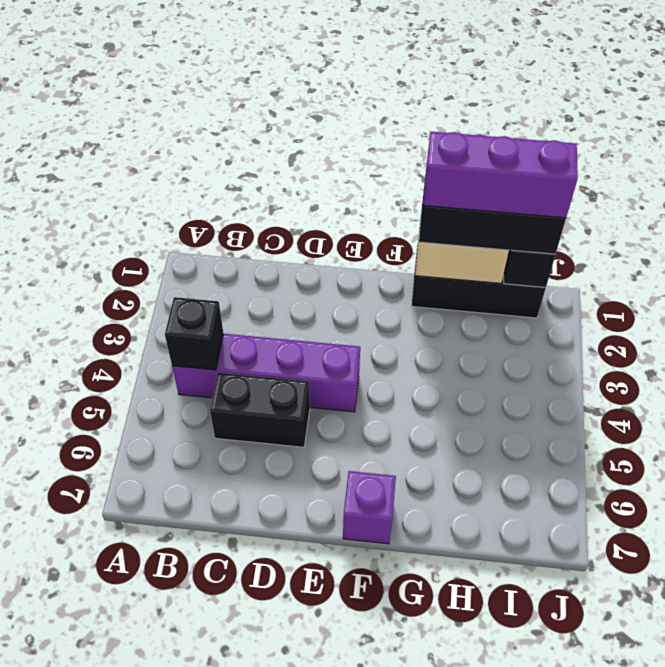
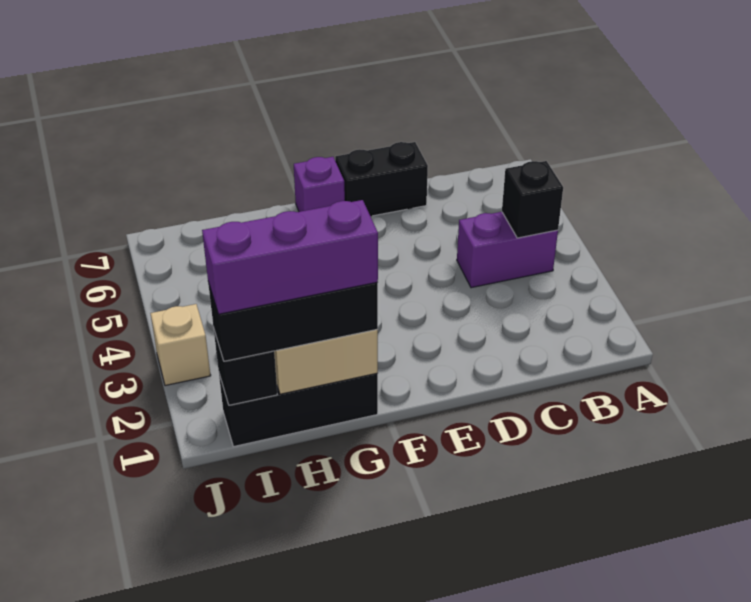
purple brick B4:E4 level 1 -> purple brick B4:C4 level 1
black brick C5:D5 level 1 -> black brick D7:E7 level 1
none -> tan brick J3 level 1

